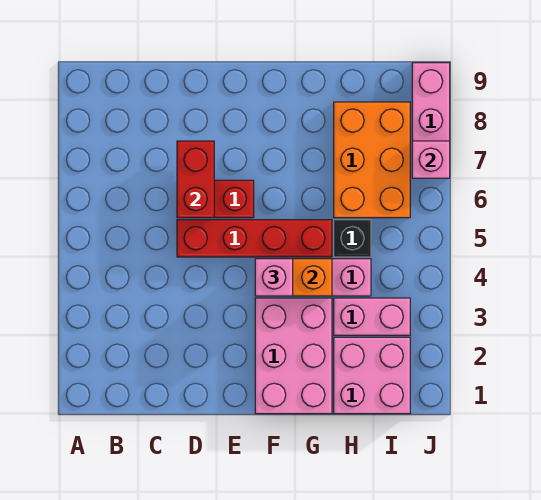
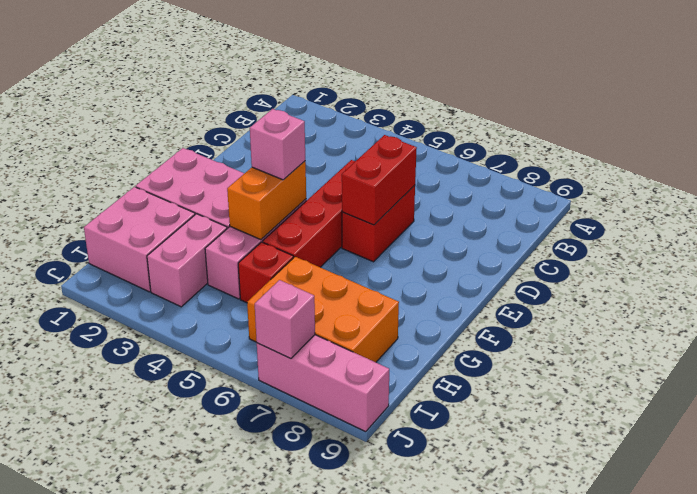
red brick D6:D7 level 2 -> red brick D6:E6 level 2
black brick H5 level 1 -> red brick H5 level 1

